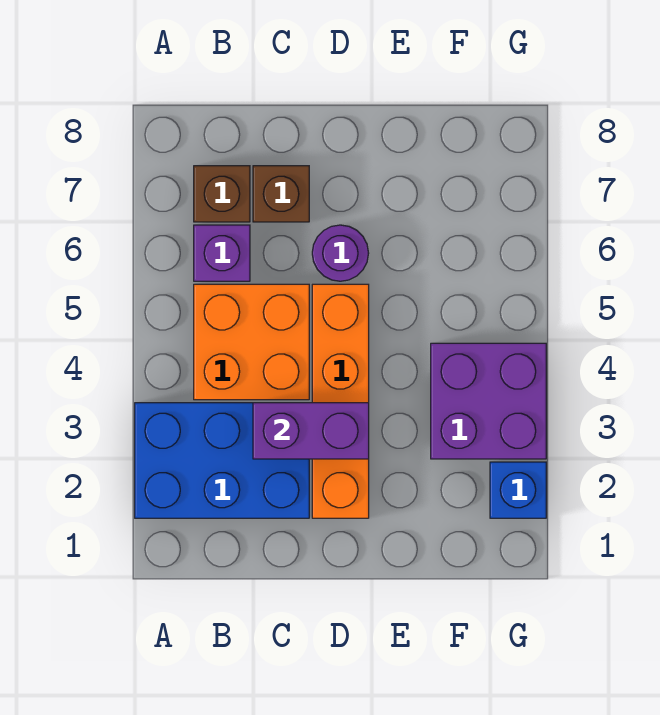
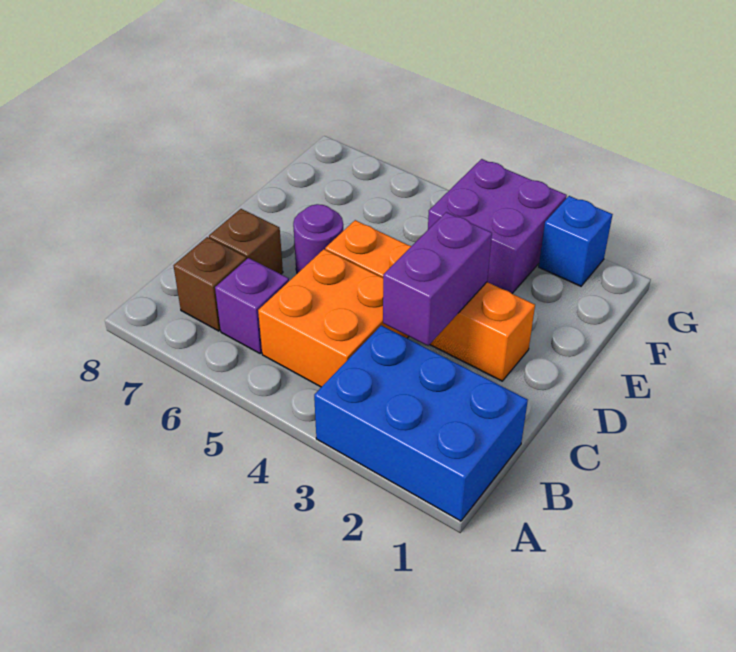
blue brick A2:C3 level 1 -> blue brick A1:B3 level 1

